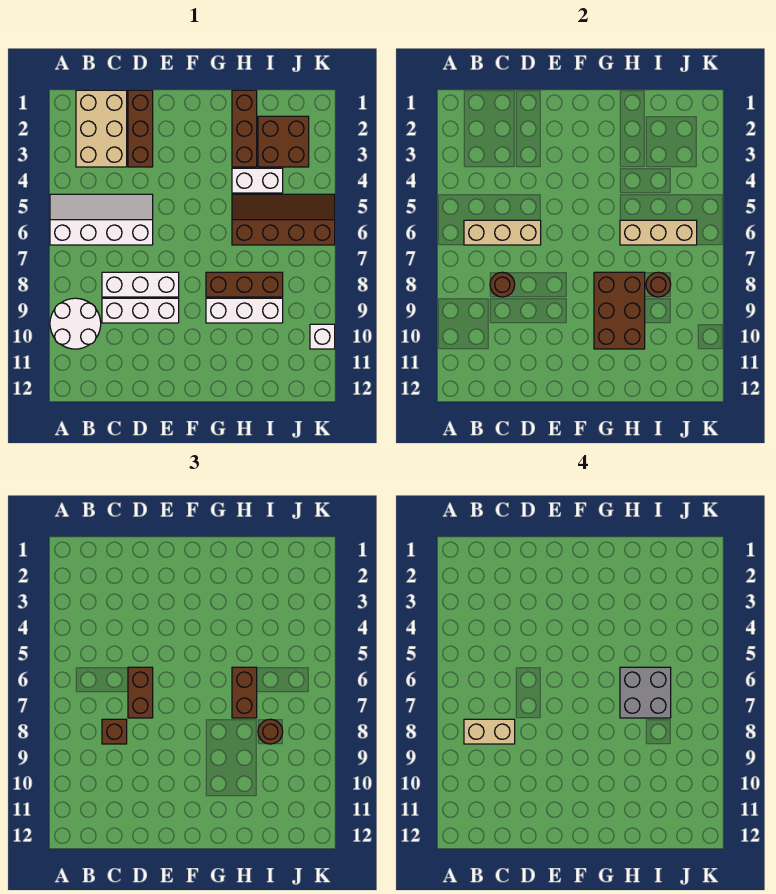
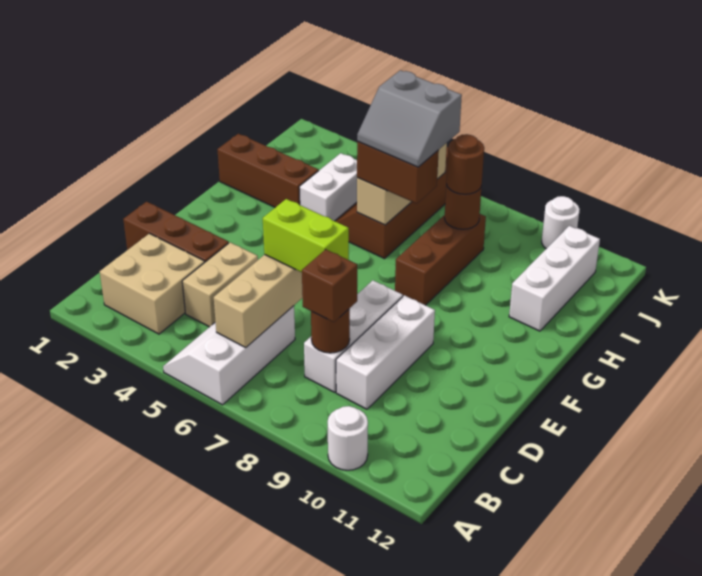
white slope A5:D6 level 1 top 6 -> white slope A5:C6 level 1 top 6
white round brick A9:B10 level 1 -> white round brick A10 level 1
tan brick B1:C3 level 1 -> tan brick B2:C3 level 1
tan brick B8:C8 level 4 -> tan brick C4:D4 level 1
brown brick D6:D7 level 3 -> lime brick D6:D7 level 3
brown brick G8:H10 level 2 -> none
white brick G9:I9 level 1 -> white brick H11:J11 level 1
grey brick H6:I7 level 4 -> grey slope H6:I7 level 4 top I
brown brick I2:J3 level 1 -> none
white brick K10 level 1 -> white round brick K10 level 1

